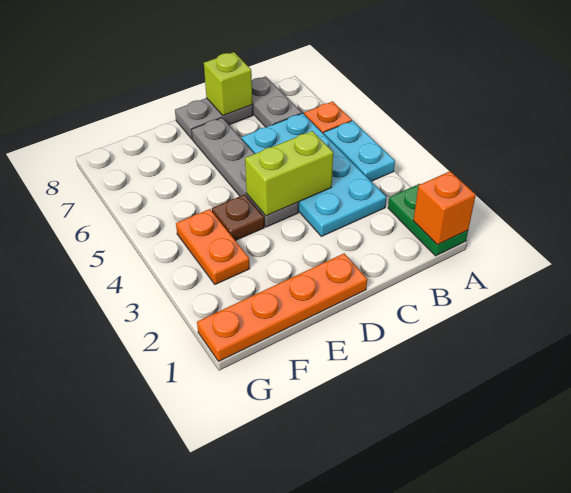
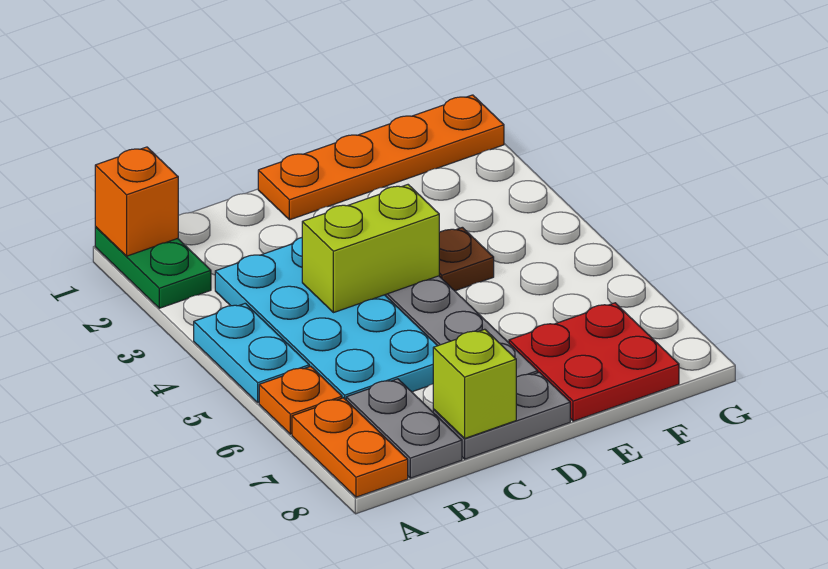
none -> red plate E7:F8 level 1
orange plate F3:F4 level 1 -> orange plate A7:A8 level 1

